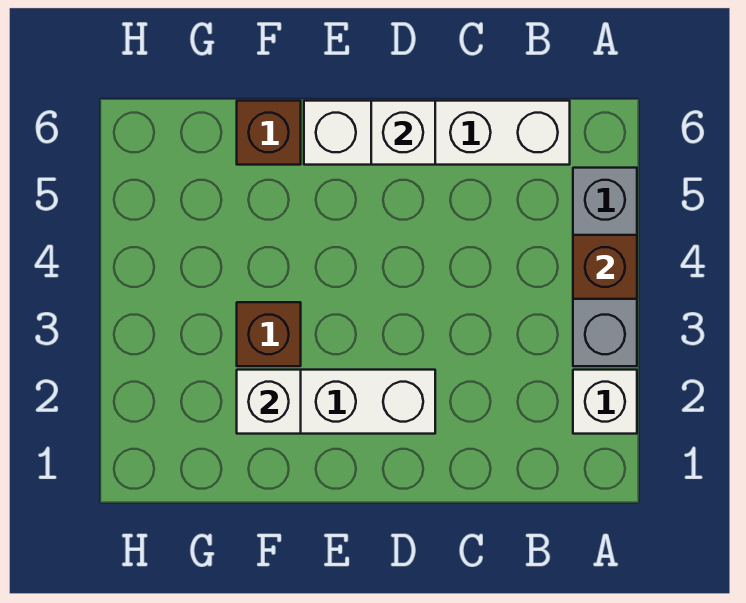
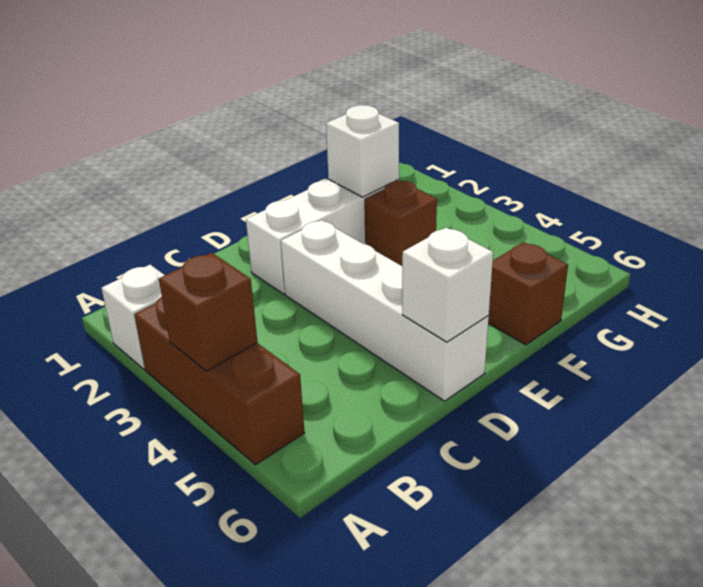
grey brick A3:A5 level 1 -> brown brick A3:A5 level 1
white brick B6:E6 level 1 -> white brick D3:D6 level 1

